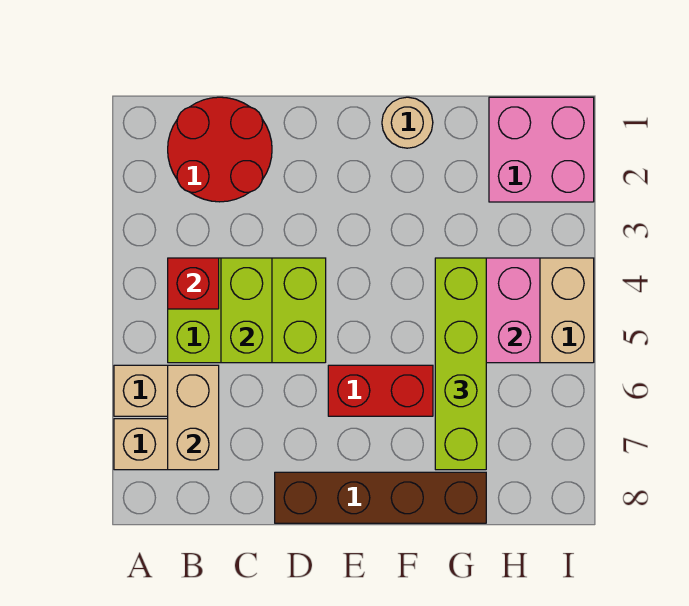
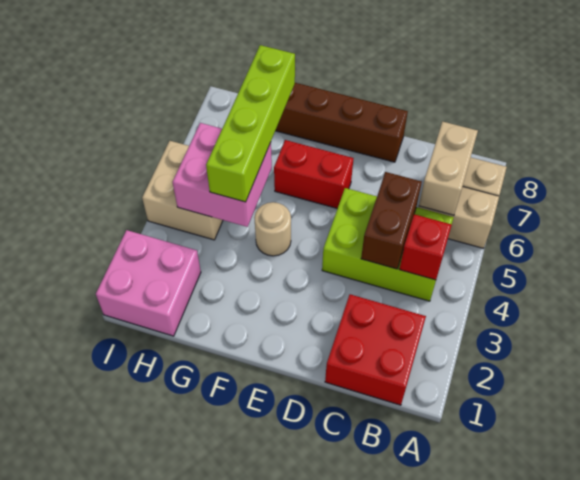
red round brick B1:C2 level 1 -> red brick B1:C2 level 1
lime brick C4:C5 level 2 -> brown brick C4:C5 level 2
tan round brick F1 level 1 -> tan round brick F4 level 1

